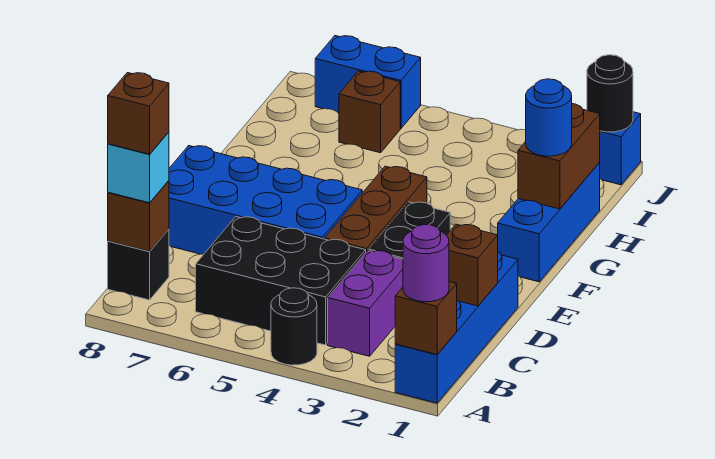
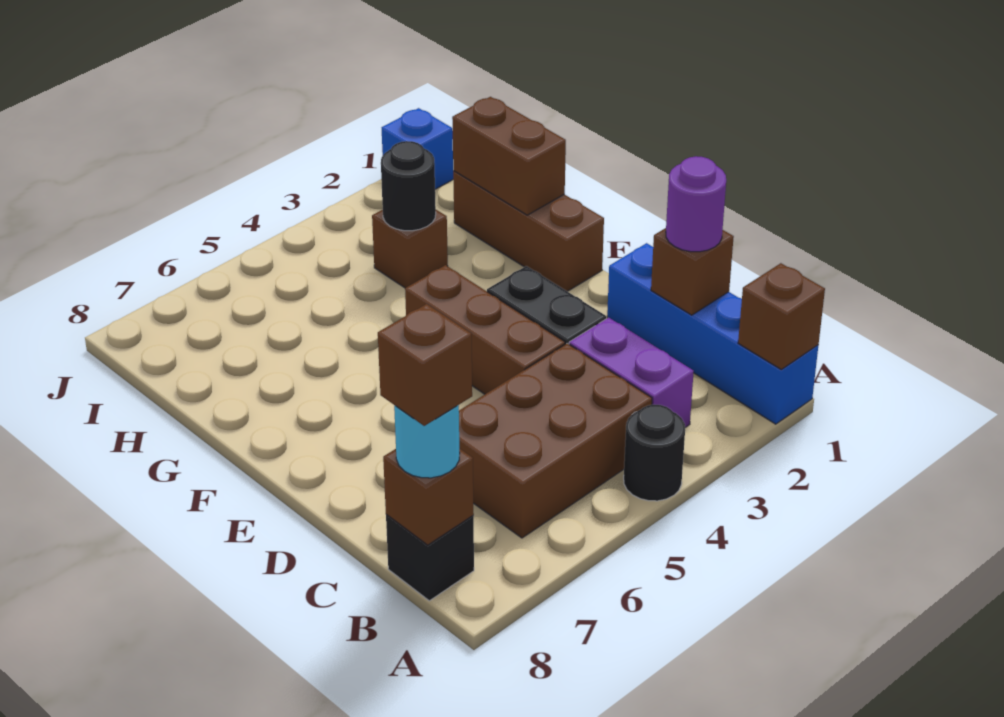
purple round brick A1 level 3 -> purple round brick C1 level 3
black brick B4:C6 level 1 -> brown brick B4:C6 level 1
cyan brick B8 level 3 -> cyan round brick B8 level 3
blue brick D5:E8 level 1 -> none
blue brick F1:H1 level 1 -> brown brick F1:H1 level 1
blue round brick G1 level 3 -> none
brown brick I6 level 1 -> brown brick H3 level 1
black round brick J1 level 2 -> black round brick H3 level 2
blue brick J6:J7 level 1 -> none

